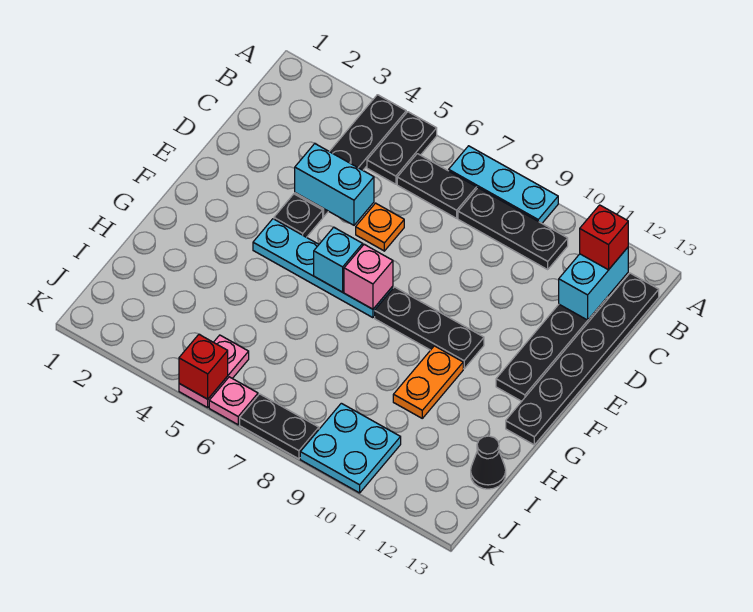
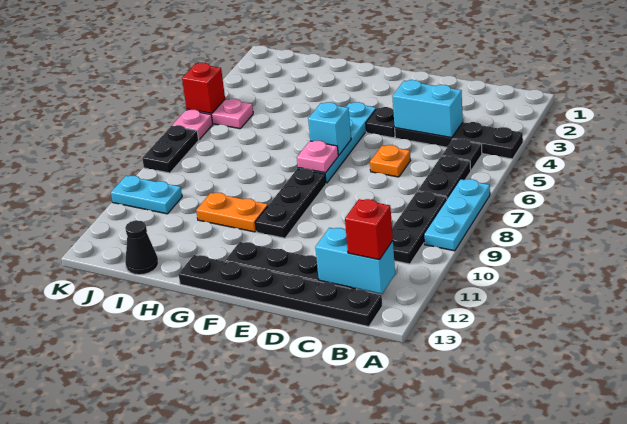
black plate A5:B5 level 1 -> black plate B5 level 1
cyan brick D4:D5 level 2 -> cyan brick C4:D4 level 2
pink brick F7 level 2 -> pink plate F7 level 2
cyan plate J9:K10 level 1 -> cyan plate J10:K10 level 1

